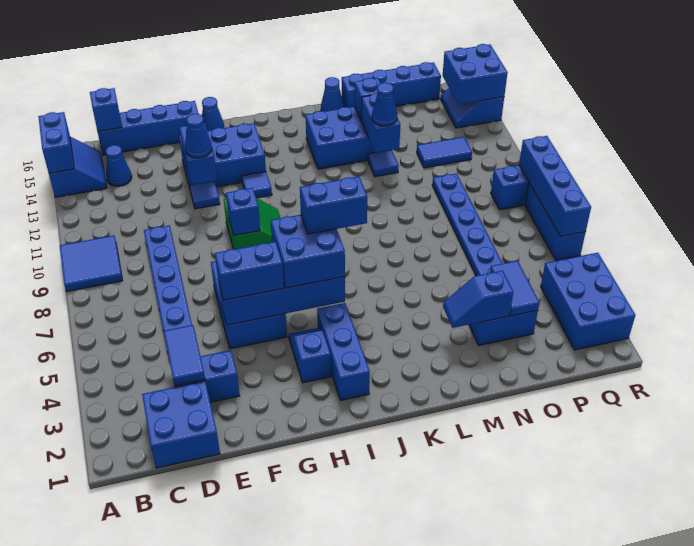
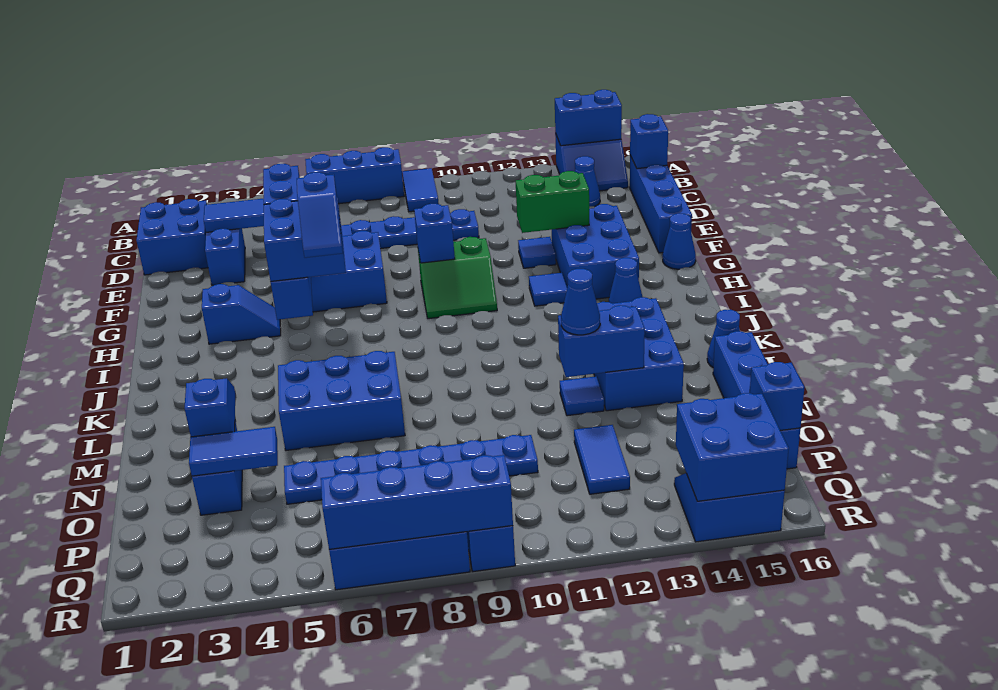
blue tile A9:B10 level 1 -> blue tile A9:B9 level 1
blue brick F12:F13 level 2 -> green brick F12:F13 level 2
blue cone F12 level 3 -> blue cone I14 level 1
blue brick I2:I4 level 1 -> blue brick A6:A8 level 1
blue brick I6:J6 level 4 -> blue slope I6:J6 level 4 top I
blue brick M14 level 2 -> blue brick P16 level 2
blue brick Q2:R4 level 1 -> blue brick L5:M7 level 1

